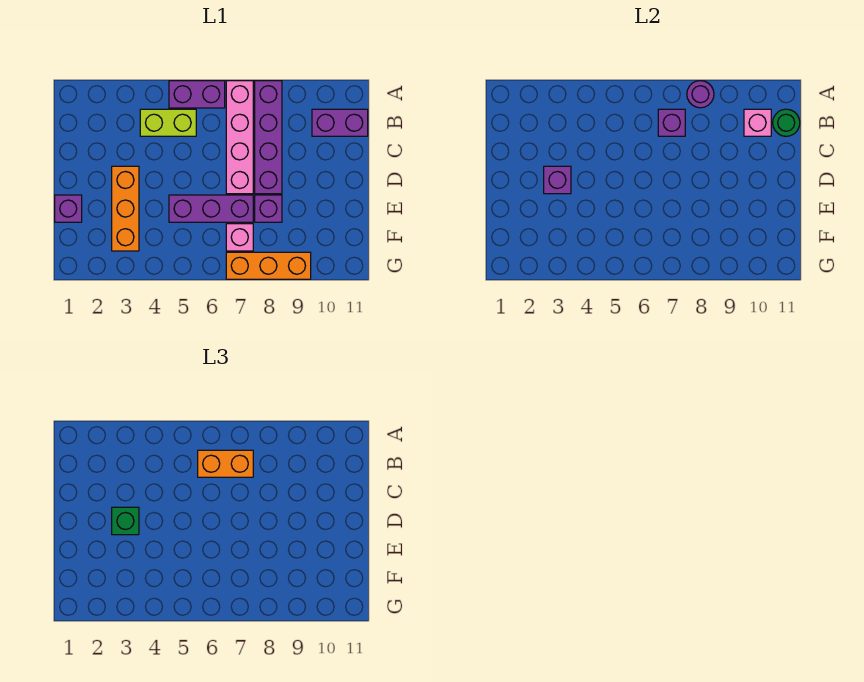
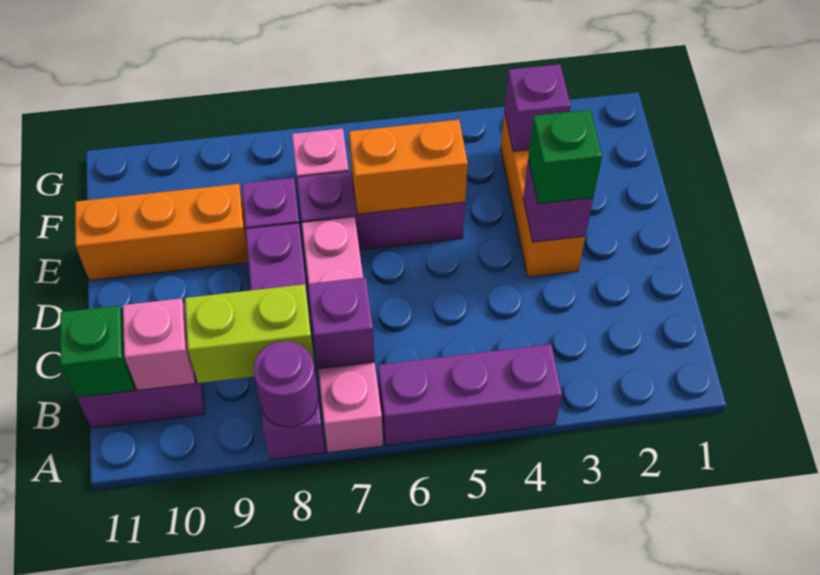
purple brick A5:A6 level 1 -> purple brick A4:A6 level 1
lime brick B4:B5 level 1 -> lime brick B8:B9 level 2
orange brick B6:B7 level 3 -> orange brick E5:E6 level 2
green round brick B11 level 2 -> green brick B11 level 2
purple brick E1 level 1 -> purple brick F3 level 2
orange brick G7:G9 level 1 -> orange brick E9:E11 level 1

